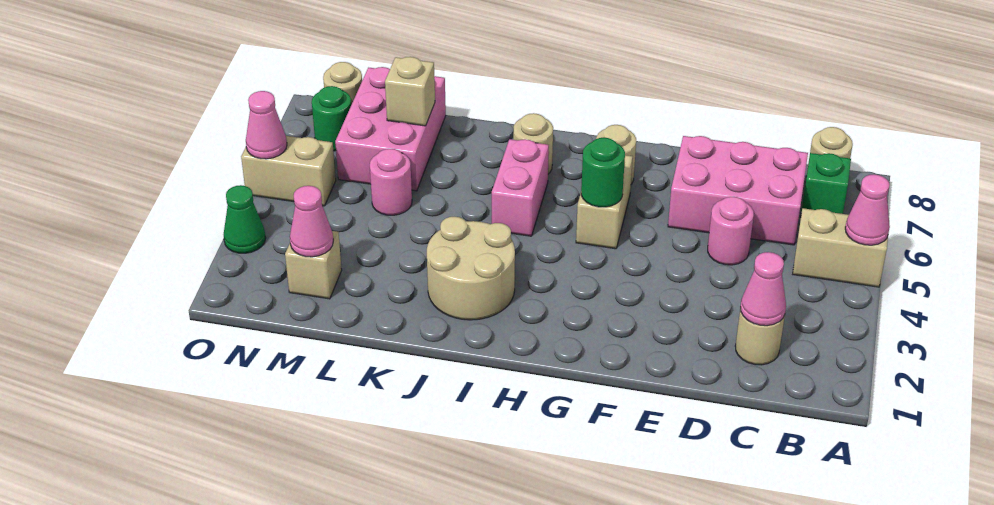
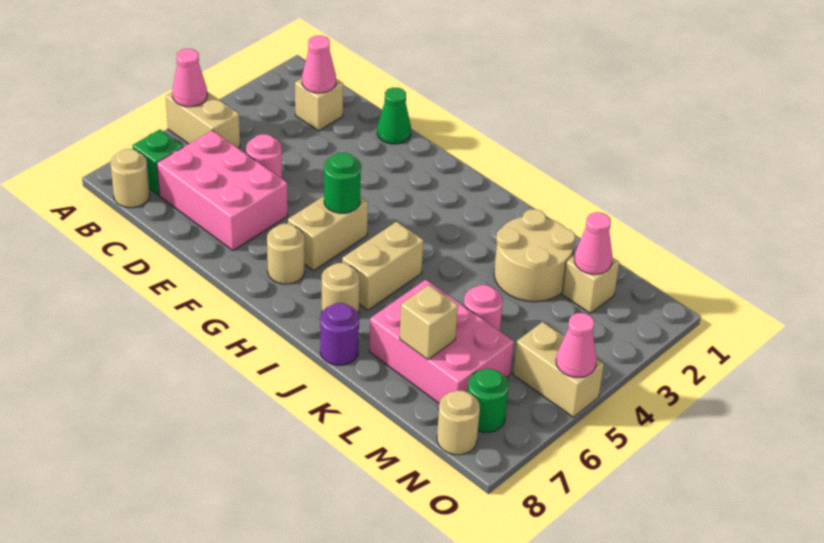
tan round brick C2 level 1 -> tan brick C2 level 1
tan round brick I2:J3 level 1 -> tan round brick K2:L3 level 1
pink brick I5:I6 level 1 -> tan brick I5:I6 level 1
none -> purple round brick J8 level 1
pink brick L6:M8 level 1 -> pink brick K6:M7 level 1
green cone O3 level 1 -> green cone E1 level 1

